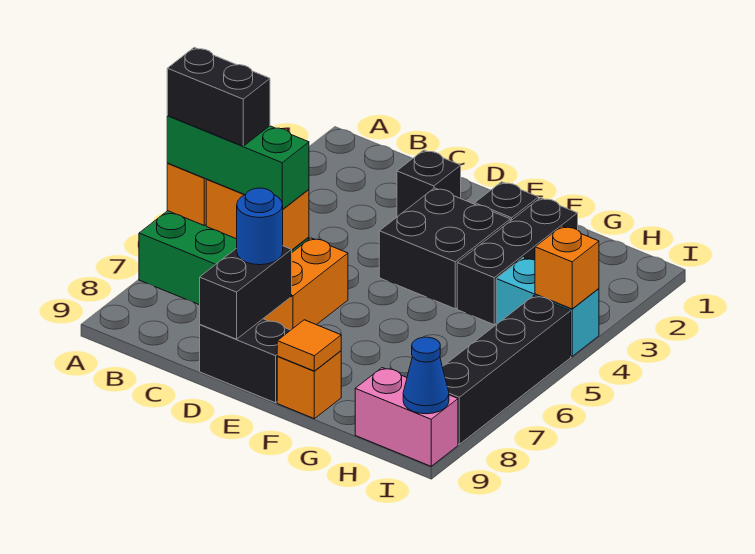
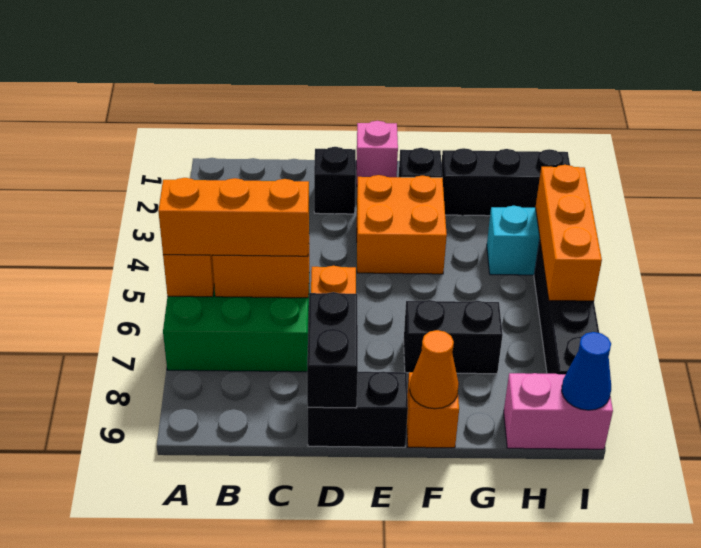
green brick A6:C6 level 3 -> orange brick A6:C6 level 3
black brick A6:B6 level 4 -> black brick F7:G7 level 1
blue round brick D8 level 3 -> none
none -> pink brick E1 level 1
black brick E3:F4 level 1 -> orange brick E3:F4 level 1
orange tile F9 level 2 -> orange cone F9 level 2
black brick G2:G4 level 1 -> black brick G2:I2 level 1
orange brick I4 level 2 -> orange brick I4:I6 level 2

